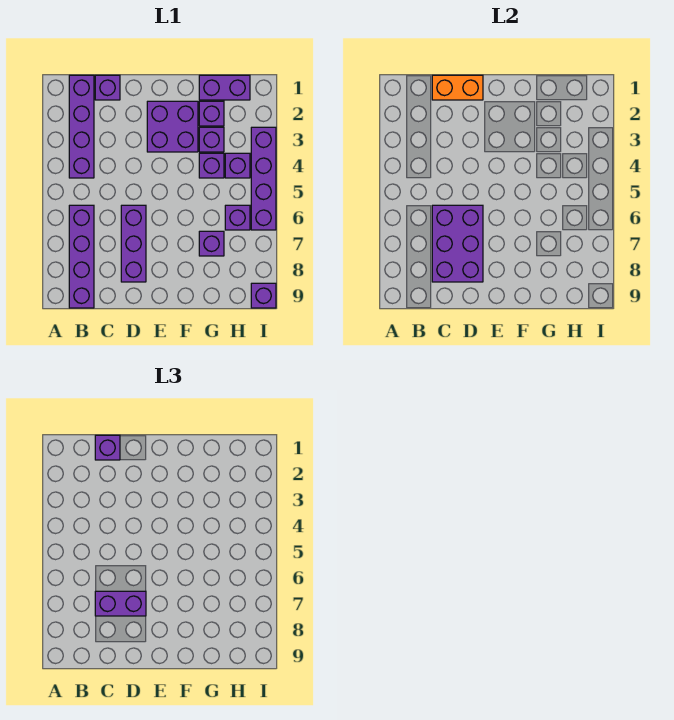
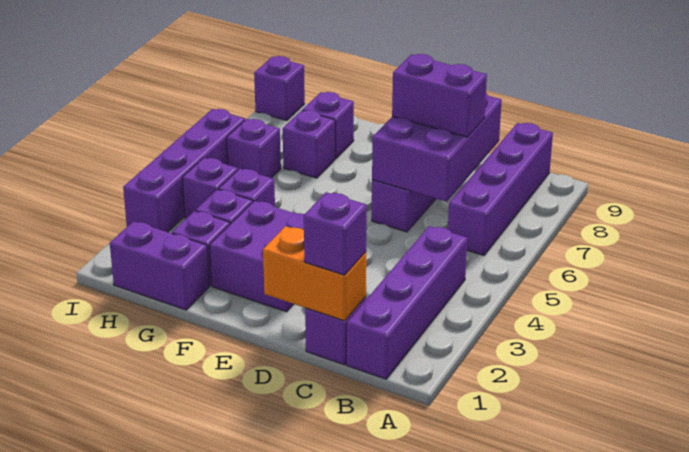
none -> purple brick G8 level 1

